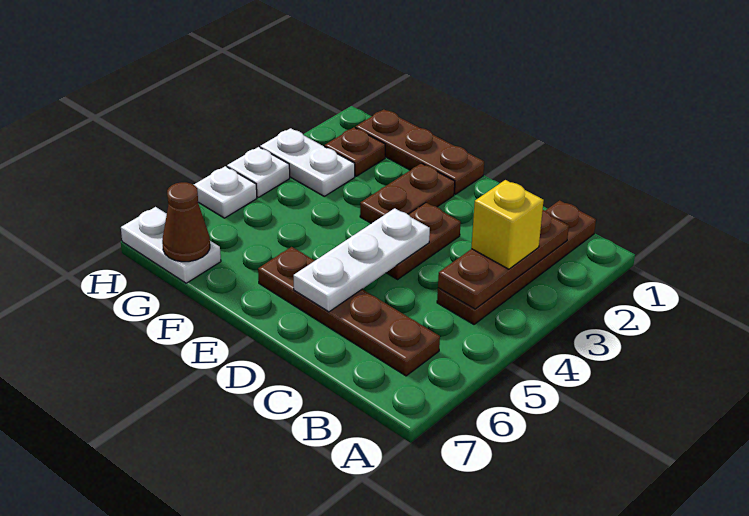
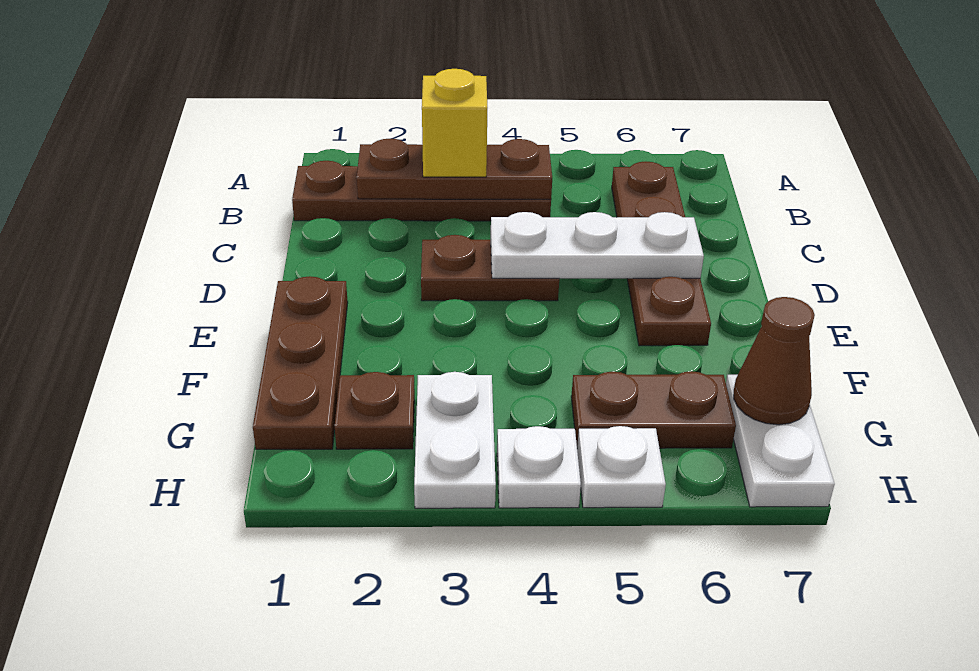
brown plate E2:E3 level 1 -> brown plate G5:G6 level 1

